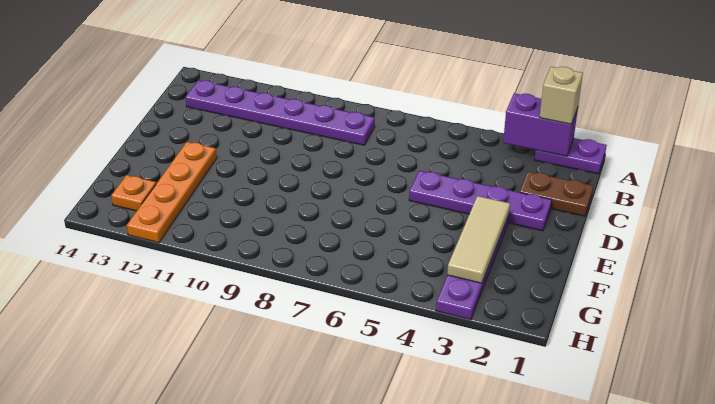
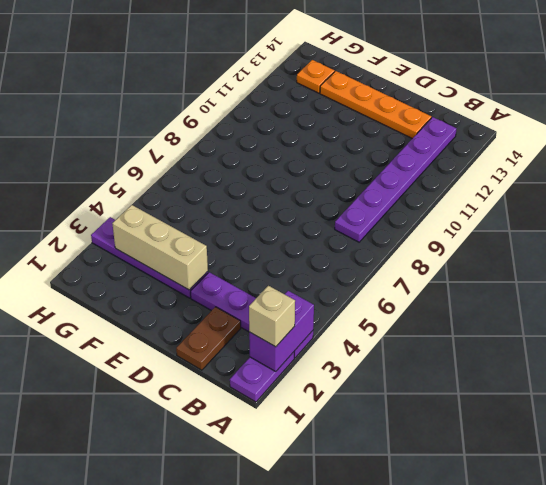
purple plate D2:D5 level 1 -> purple plate A3:D3 level 1
tan tile E3:G3 level 2 -> tan brick E3:G3 level 2
orange plate E12:H12 level 1 -> orange plate C13:F13 level 1

